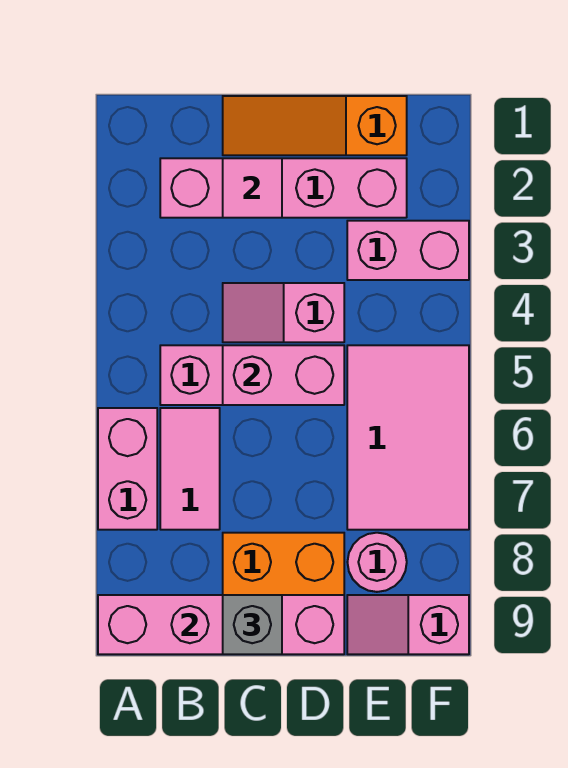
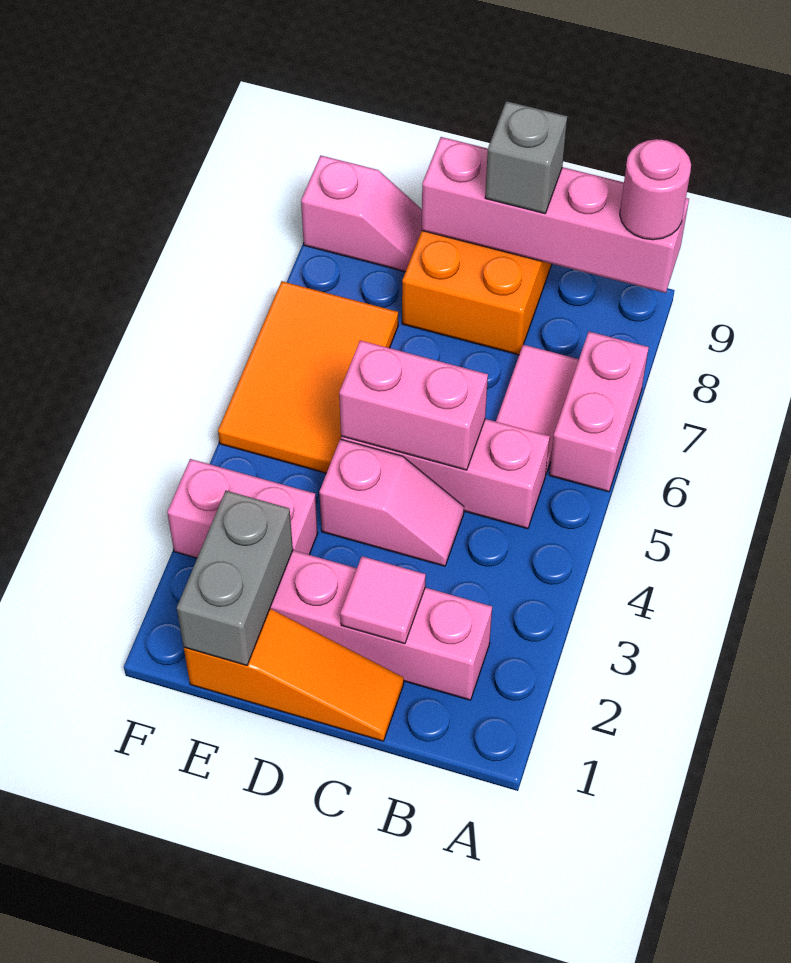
none -> grey brick E1:E2 level 2
pink tile E5:F7 level 1 -> orange tile E5:F7 level 1
pink round brick E8 level 1 -> pink round brick A9 level 3

